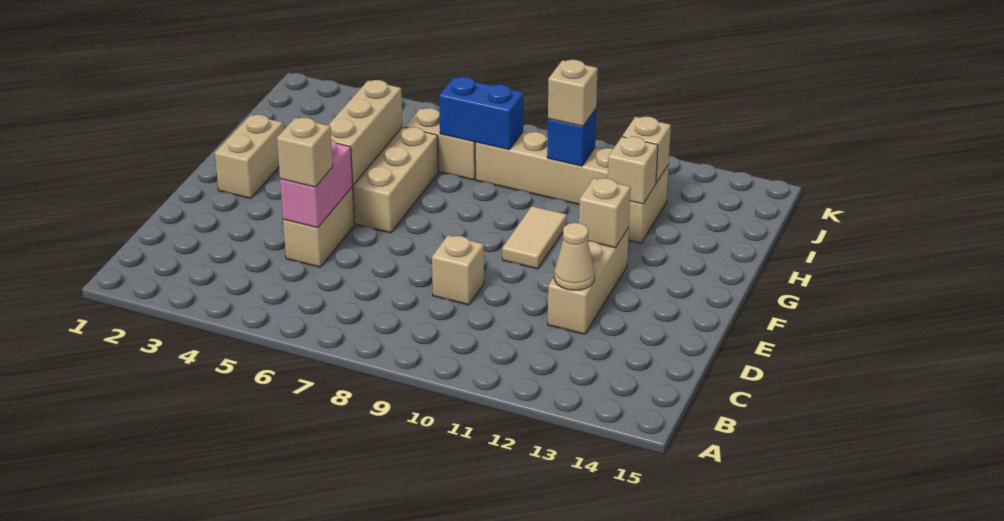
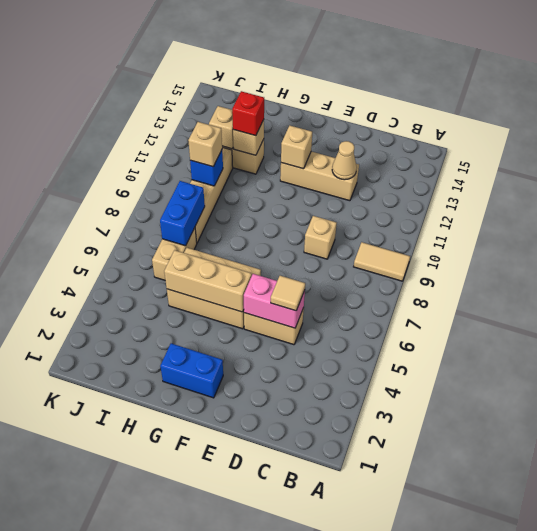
tan brick D5 level 3 -> tan tile D5 level 3
tan brick F2:G2 level 1 -> blue brick F2:G2 level 1
tan tile F10:G10 level 1 -> tan tile A9:B9 level 1
none -> red brick H12 level 3

